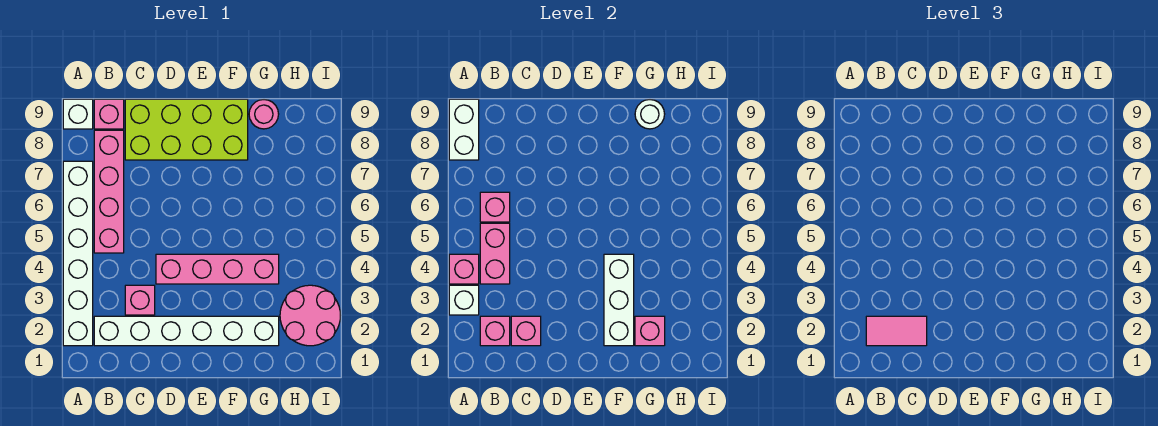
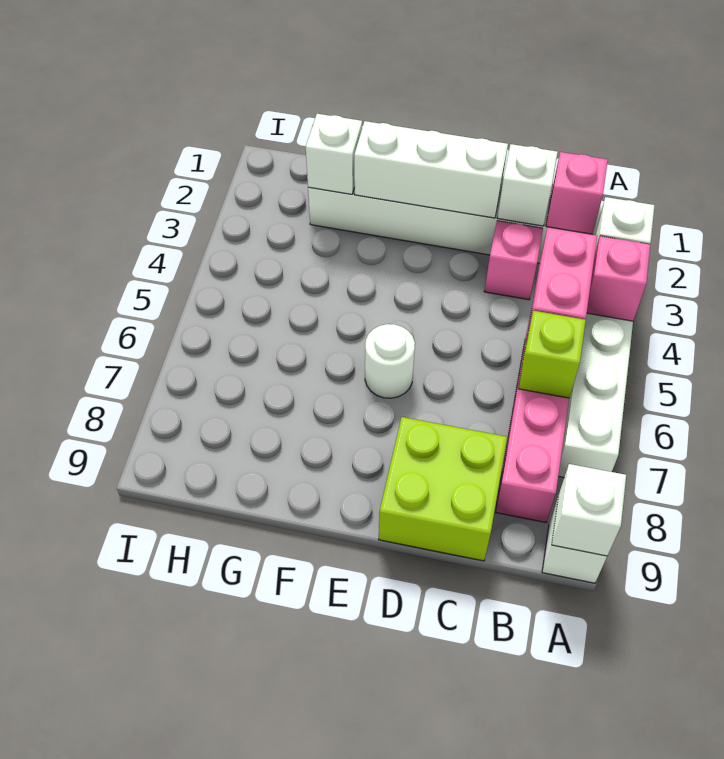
white brick A8:A9 level 2 -> white brick A9 level 2
pink tile B2:C2 level 3 -> none
pink brick B6 level 2 -> lime brick B6 level 2
pink brick B9 level 1 -> none
pink brick C2 level 2 -> white brick C2 level 2
lime brick C8:F9 level 1 -> lime brick C8:D9 level 1
pink brick D4:G4 level 1 -> none
white brick F2:F4 level 2 -> white brick D2:F2 level 2
pink brick G2 level 2 -> white brick G2 level 2
pink round brick G9 level 1 -> none
white round brick G9 level 2 -> white round brick E6 level 1
pink round brick H2:I3 level 1 -> none

